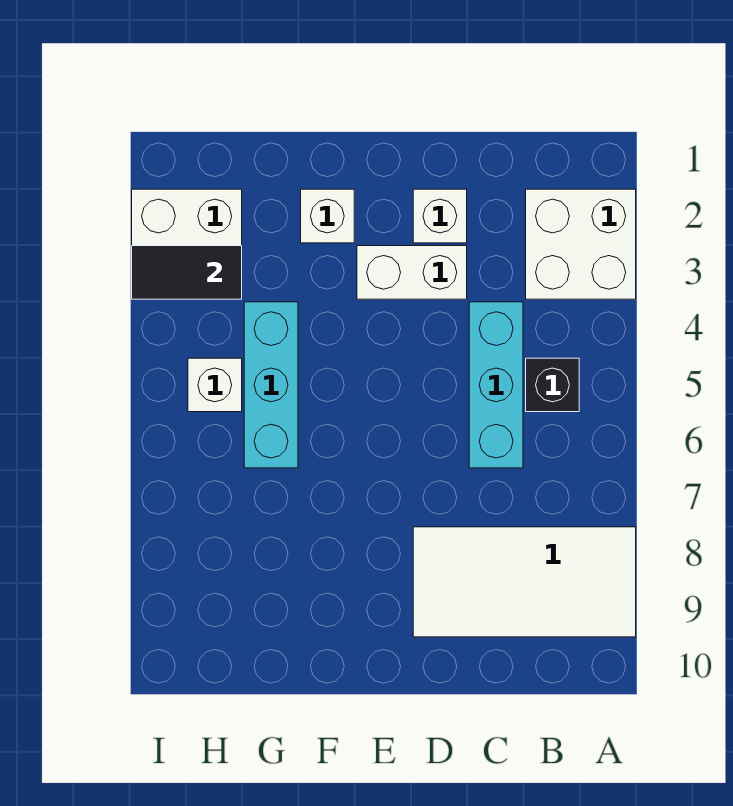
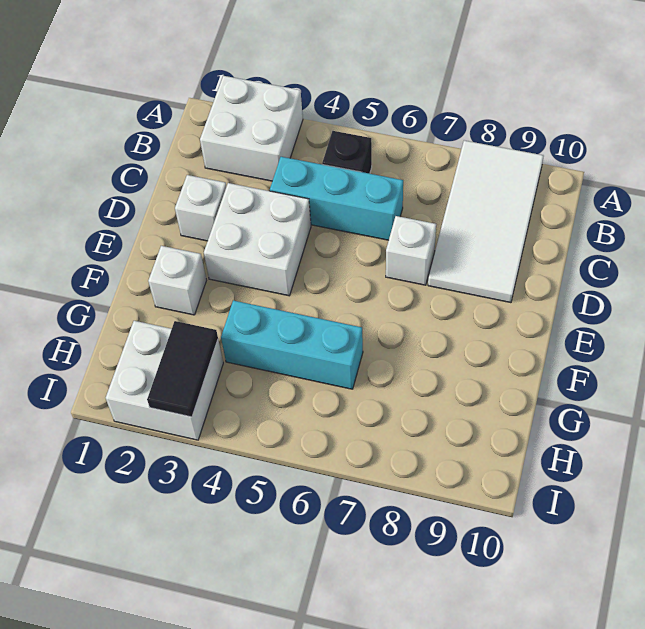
white brick D3:E3 level 1 -> white brick D3:E4 level 1
white brick H5 level 1 -> white brick D7 level 1

